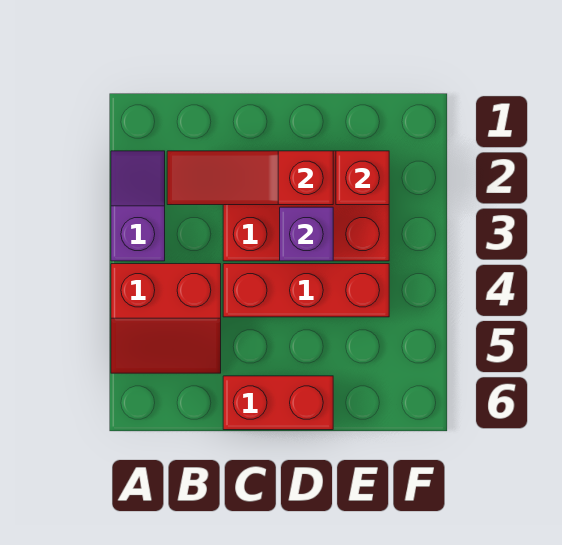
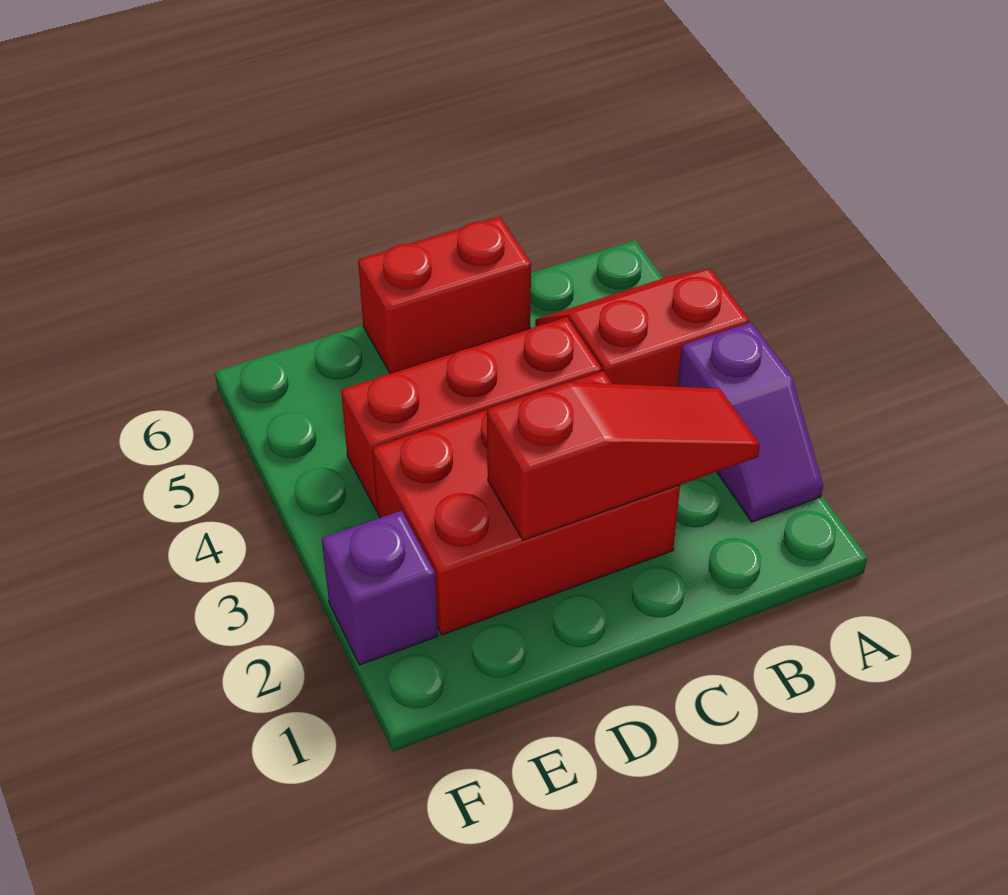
purple brick D3 level 2 -> purple brick F2 level 1
red brick E2 level 2 -> none

